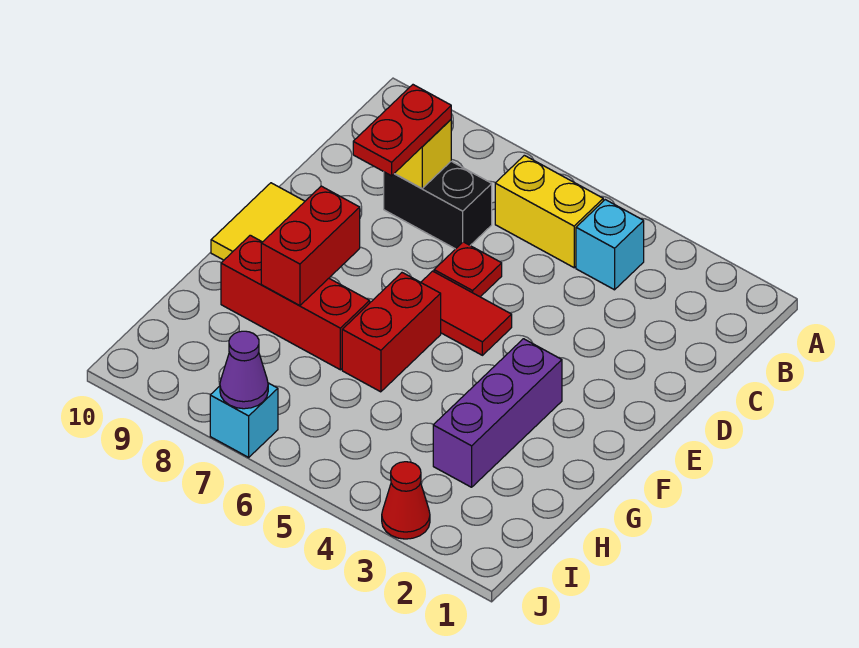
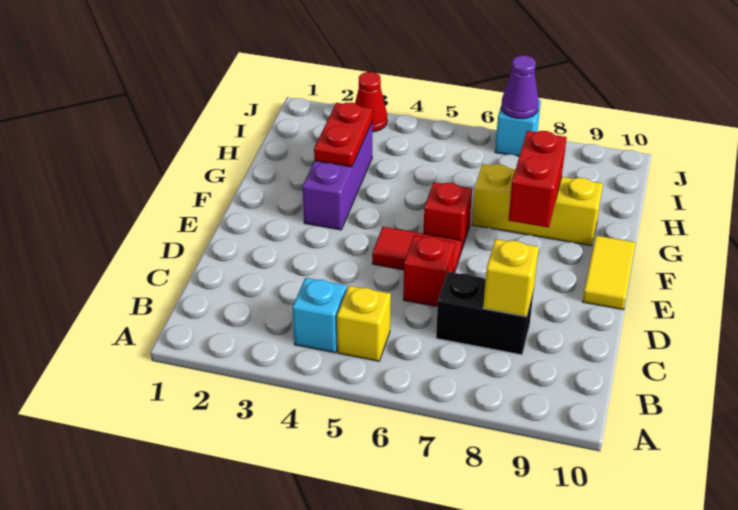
yellow brick B5:B6 level 1 -> yellow brick B5 level 1
red plate C8:D8 level 3 -> red plate G3:H3 level 2
red plate D6 level 1 -> red brick D6 level 1
red brick F6:G6 level 1 -> red brick F6 level 1
red brick G7:G9 level 1 -> yellow brick G7:G9 level 1

